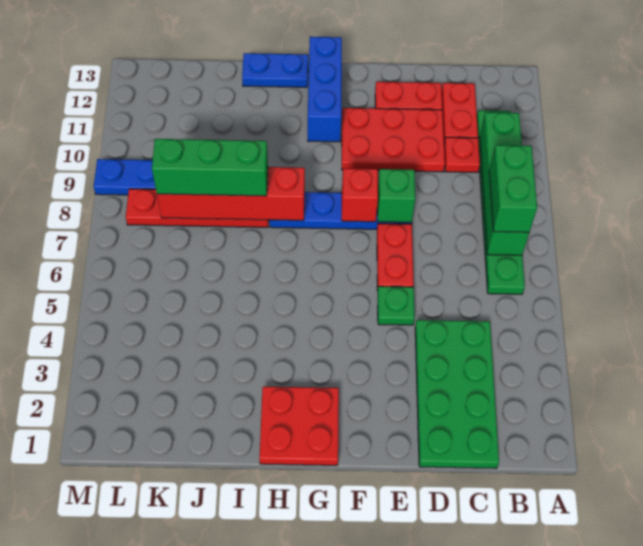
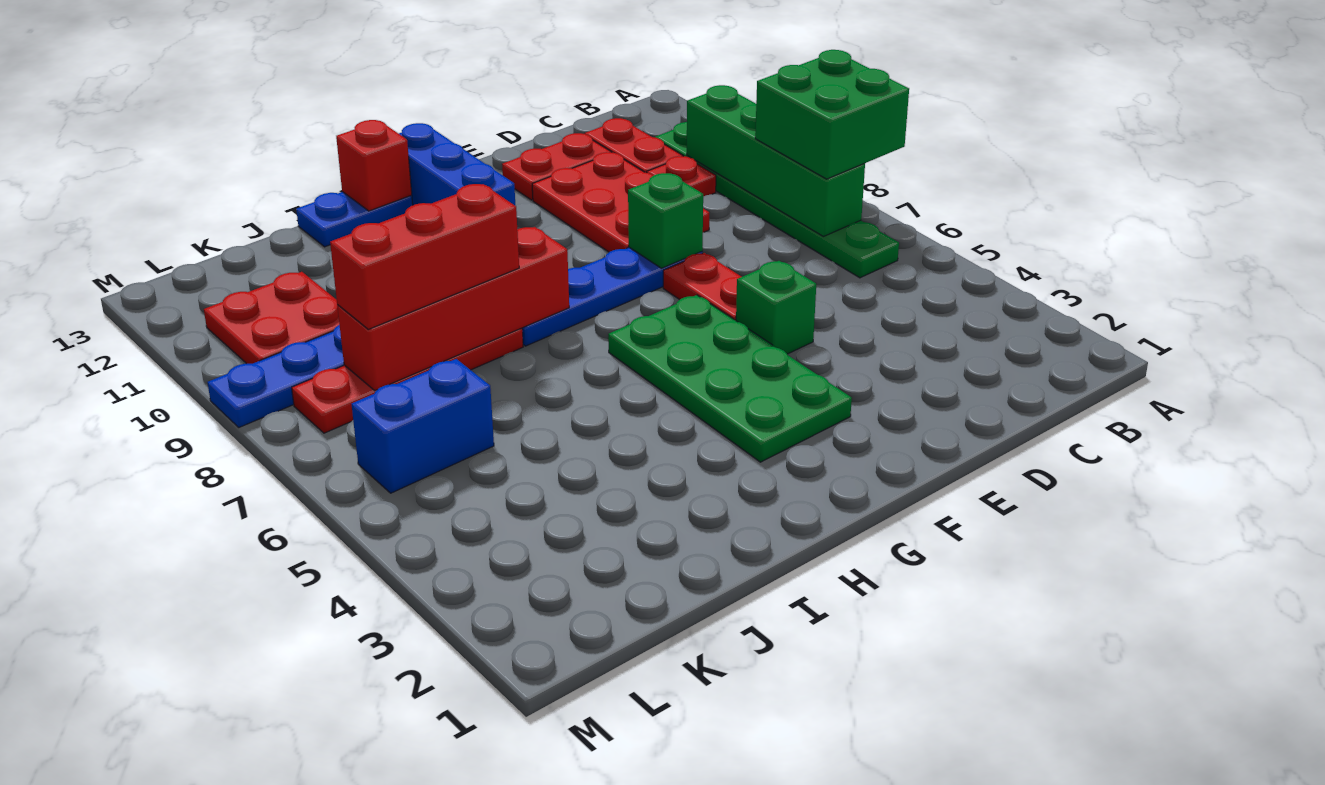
green brick B7:B8 level 3 -> green brick A7:B8 level 3
green plate C1:D4 level 1 -> green plate F3:G6 level 1
red plate D10:F11 level 1 -> red plate D9:E11 level 1
green plate E5 level 1 -> green brick E5 level 1
red brick F8 level 2 -> red brick H13 level 2
red plate G1:H2 level 1 -> red plate K10:L11 level 1
green brick I8:K8 level 3 -> red brick I8:K8 level 3
none -> blue brick K6:L6 level 1

